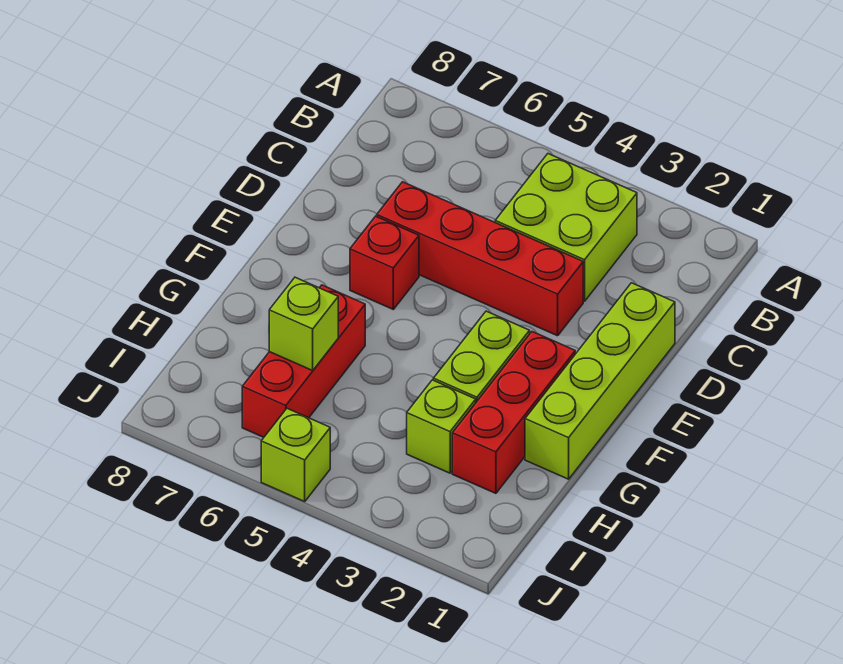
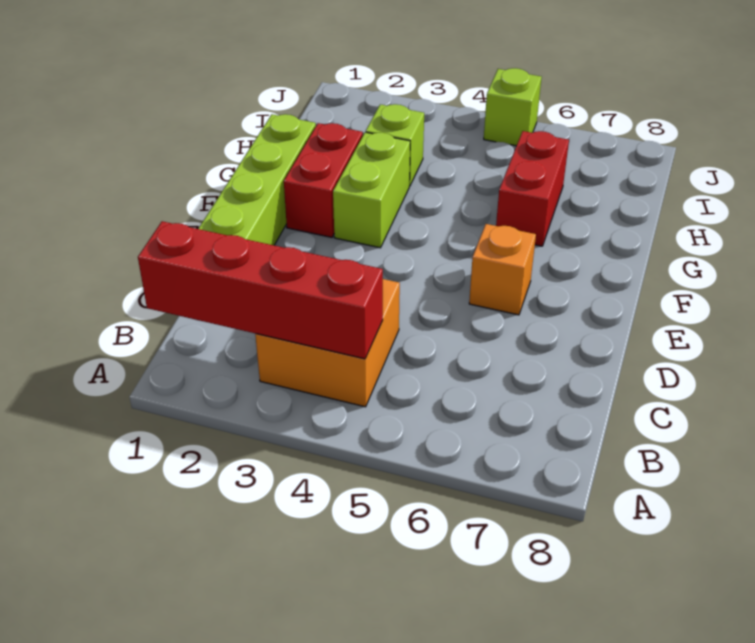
lime brick B3:C4 level 1 -> orange brick B3:C4 level 1
red brick D3:D6 level 1 -> red brick B1:B4 level 2
red brick E6 level 1 -> orange brick E6 level 1
red brick F2:H2 level 1 -> red brick F2:G2 level 1
red brick G6:I6 level 1 -> red brick G6:H6 level 1
lime brick H6 level 2 -> none

